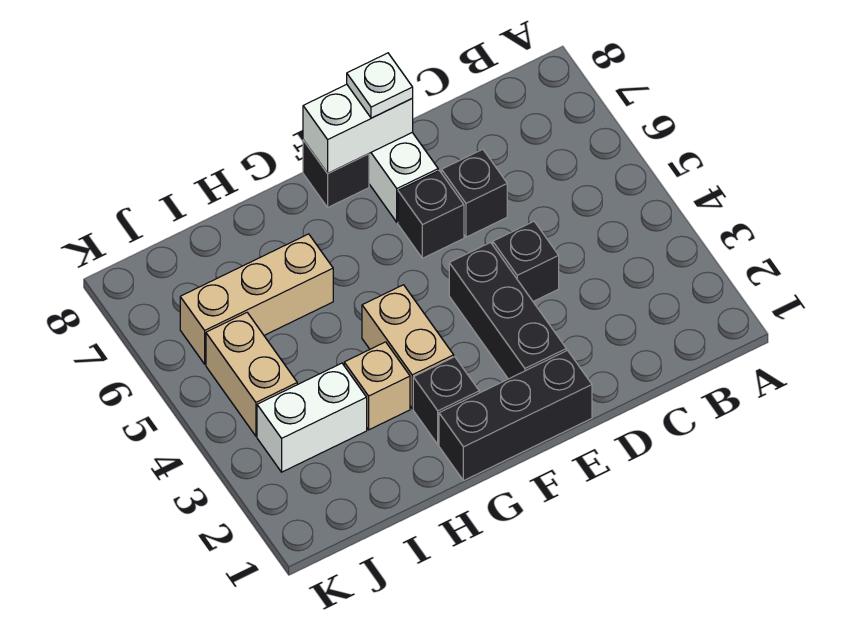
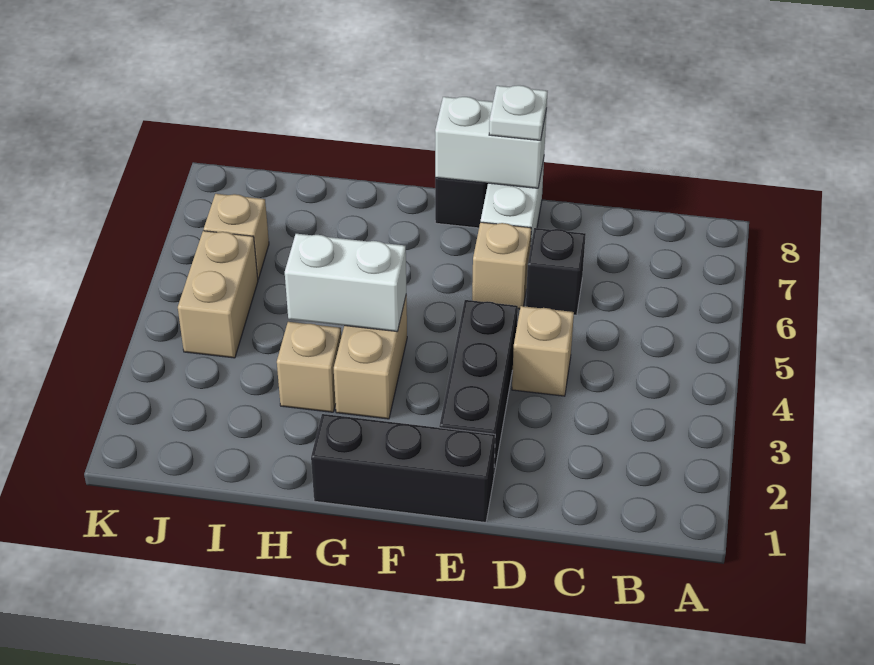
black brick D4 level 1 -> tan brick D4 level 1
black brick E6 level 1 -> tan brick E6 level 1
black brick G2 level 1 -> none
tan brick H6:J6 level 1 -> tan brick J6 level 1
white brick I3:J3 level 1 -> white brick G4:H4 level 2

